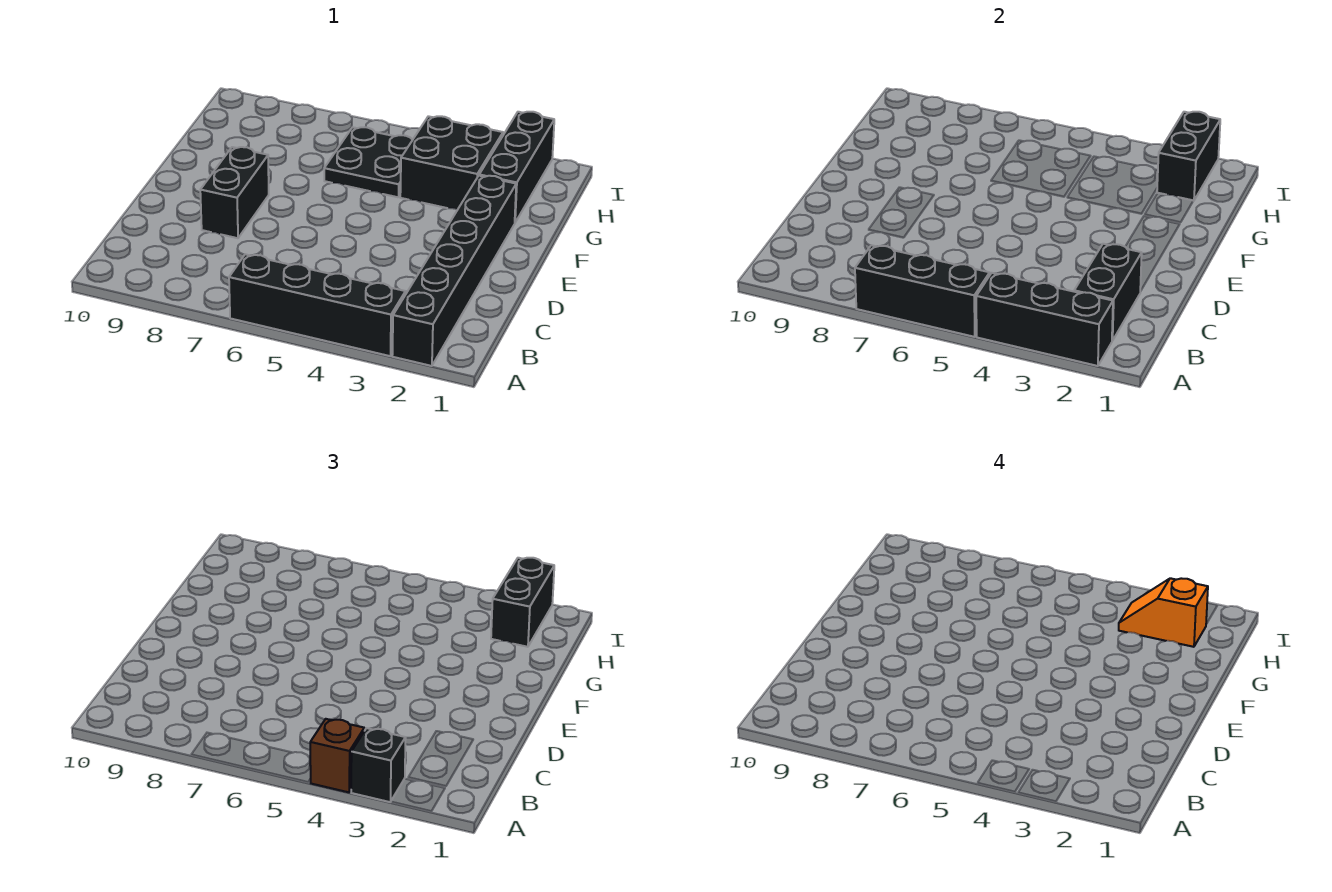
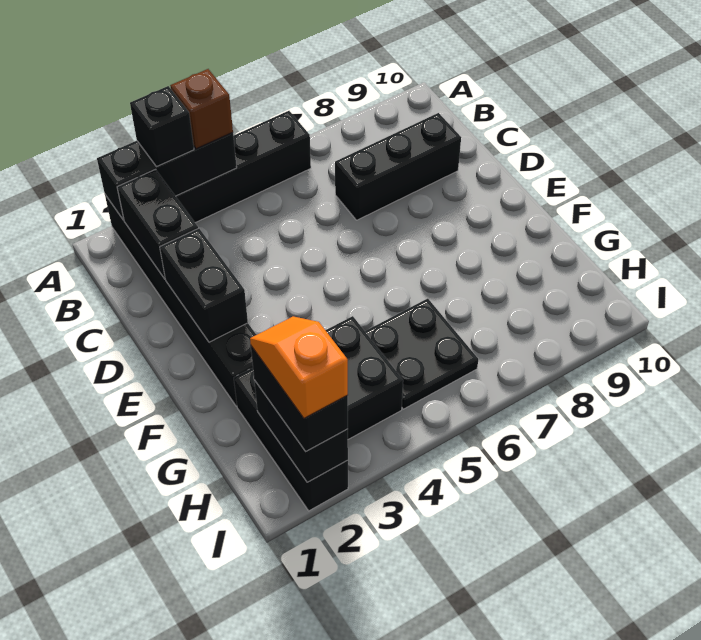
black brick A5:A7 level 2 -> black brick C7:C9 level 1
black brick D8:E8 level 1 -> black brick D2:E2 level 2
orange slope H2:H3 level 4 top 2 -> orange slope H2:I2 level 4 top I

